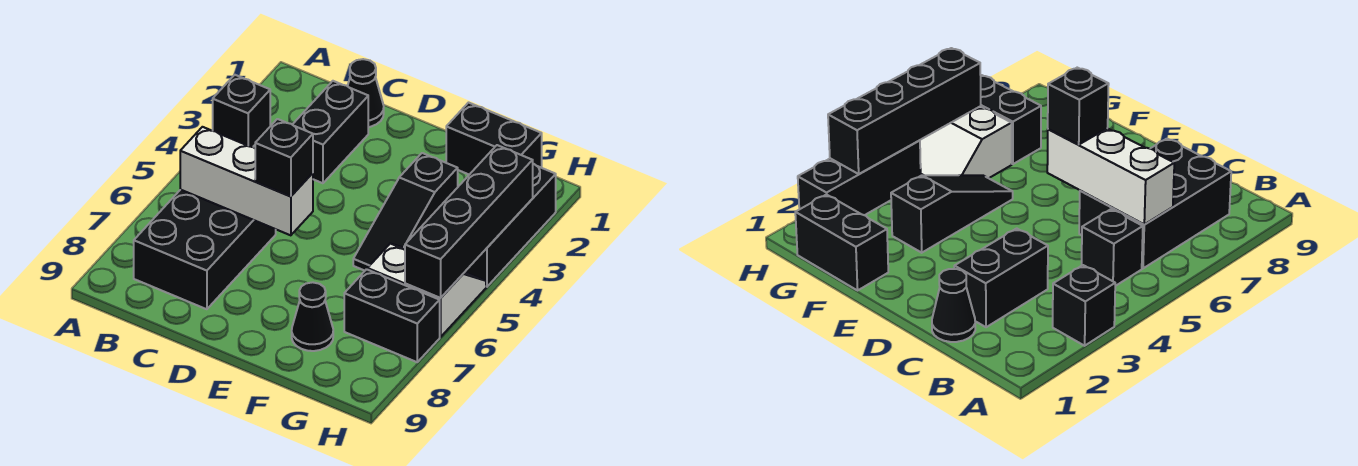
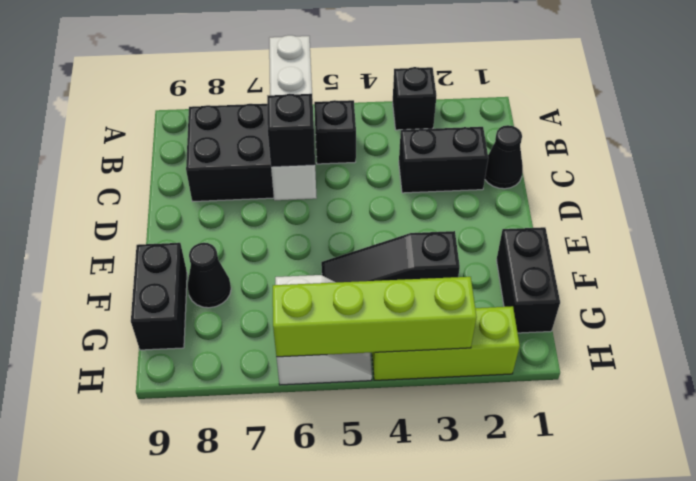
white brick B6:D6 level 2 -> white brick A6:D6 level 2
black brick G7:H7 level 1 -> black brick F9:G9 level 1
black brick H2:H4 level 1 -> lime brick H2:H4 level 1
black brick H3:H6 level 2 -> lime brick H3:H6 level 2

